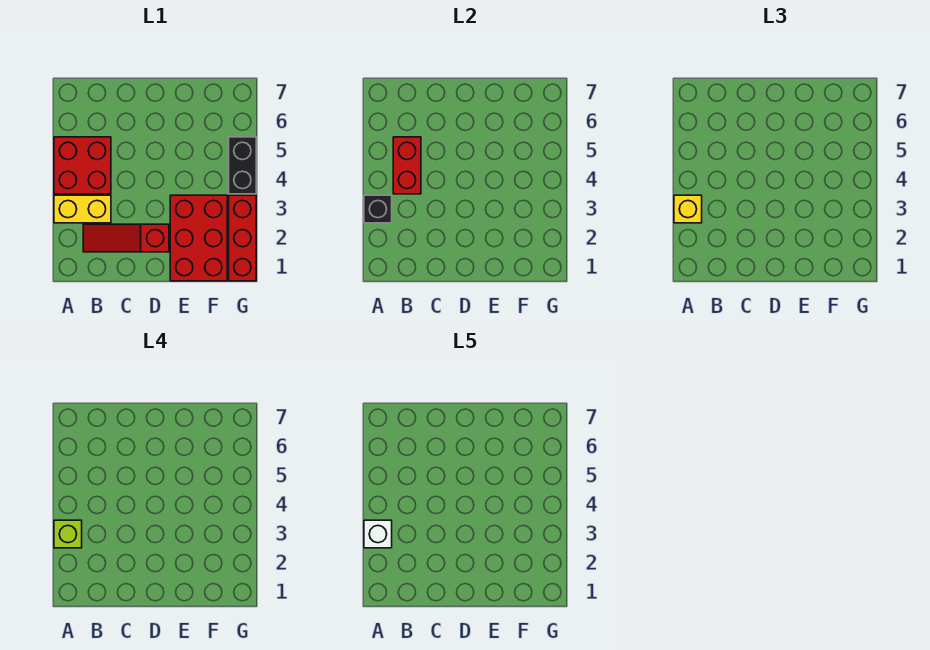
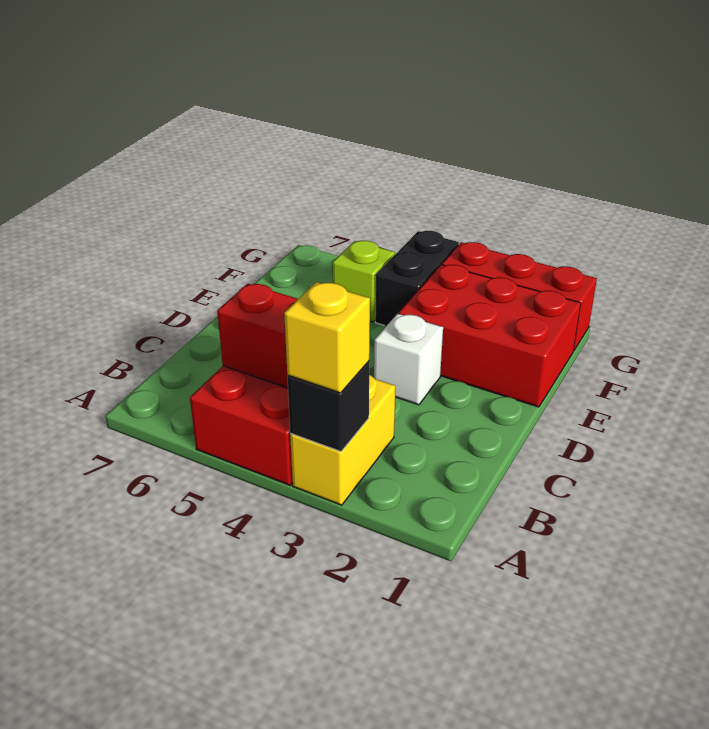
lime brick A3 level 4 -> lime brick F5 level 1
white brick A3 level 5 -> white brick D3 level 1
red slope B2:D2 level 1 top D -> none
black brick G4:G5 level 1 -> black brick F4:G4 level 1

